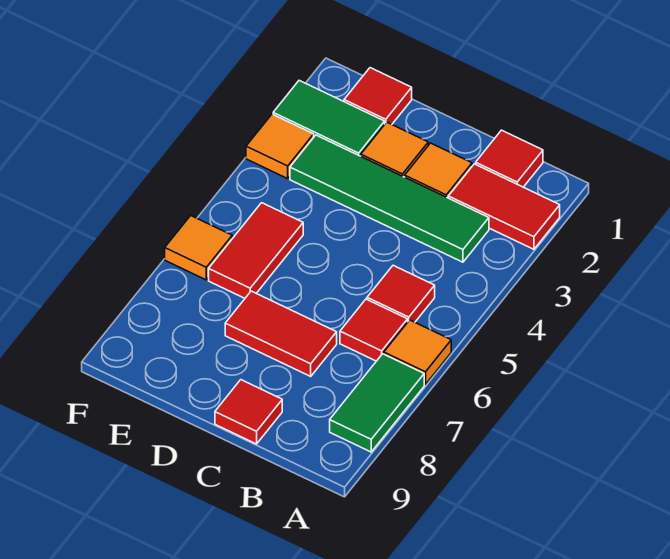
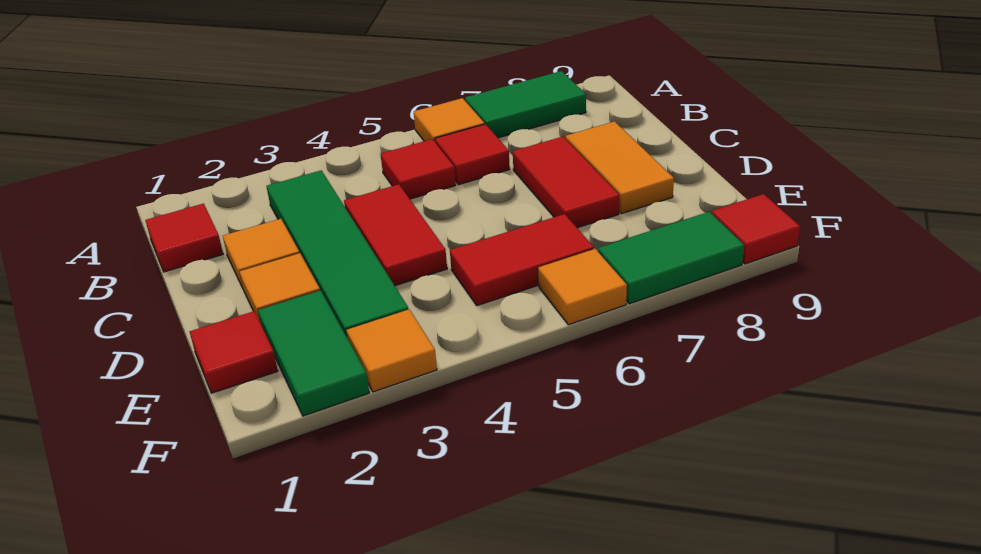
red tile A2:B2 level 1 -> red tile C4:D4 level 1
none -> orange tile C8:D8 level 1
red tile C9 level 1 -> red tile F9 level 1
none -> green tile F7:F8 level 1

